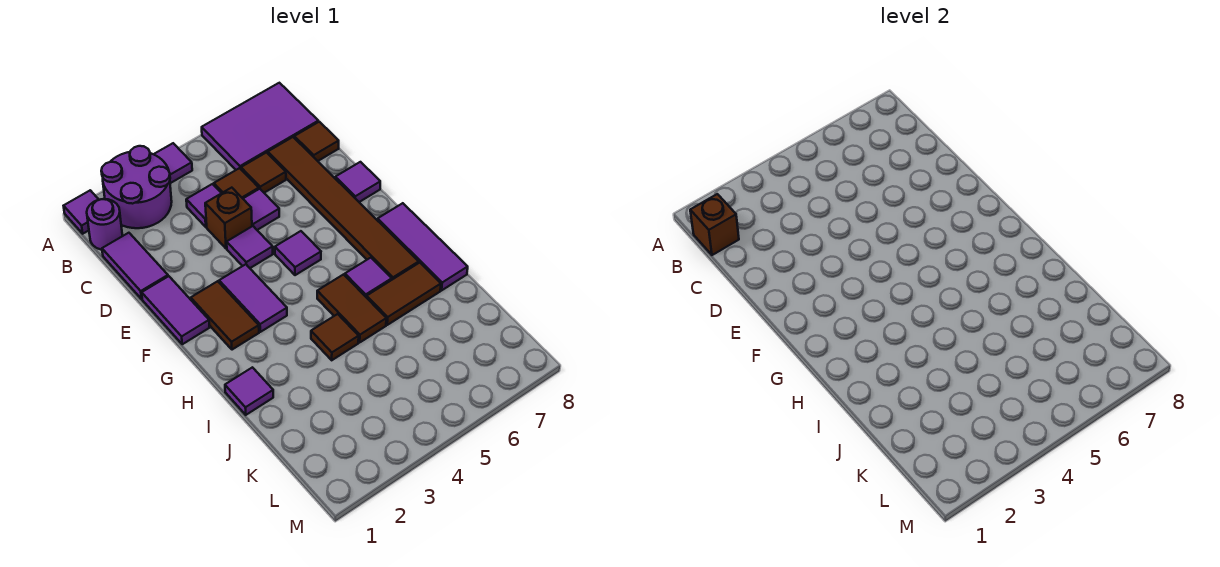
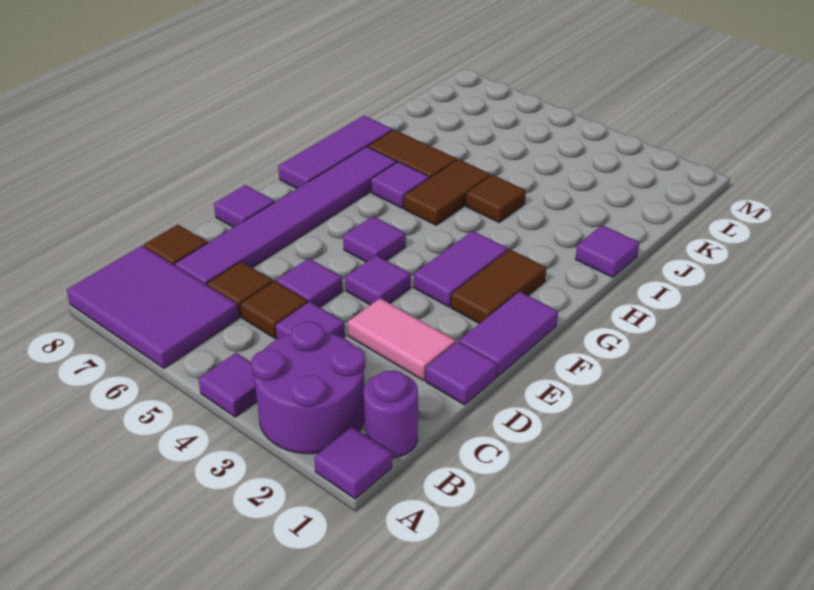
brown brick B1 level 2 -> none
purple tile C1:D1 level 1 -> purple tile D1 level 1
brown tile C7:H7 level 1 -> purple tile C7:H7 level 1
none -> pink tile D2:D3 level 1
brown brick D4 level 1 -> none

